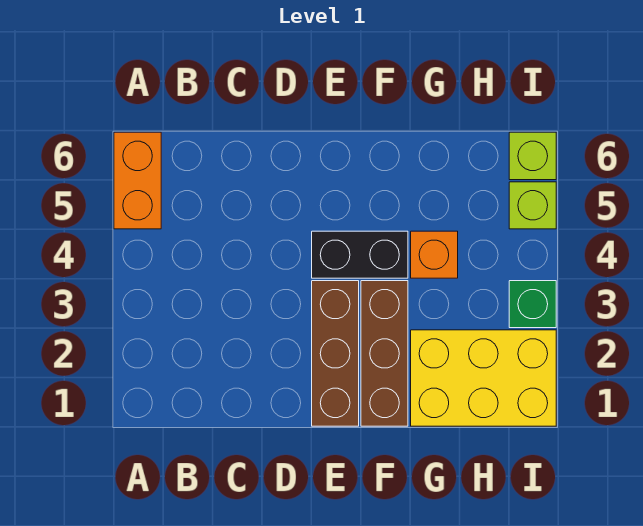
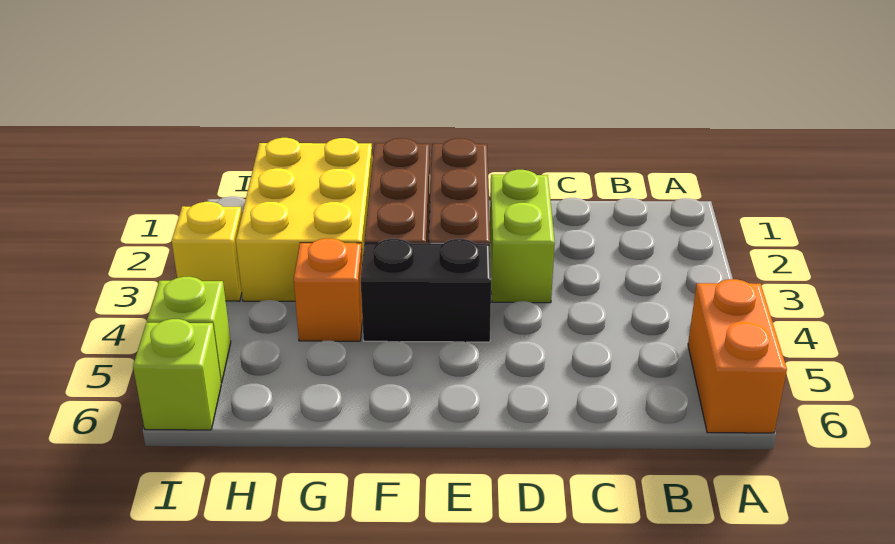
none -> lime brick D2:D3 level 1
yellow brick G1:I2 level 1 -> yellow brick G1:H3 level 1
green brick I3 level 1 -> yellow brick I3 level 1

